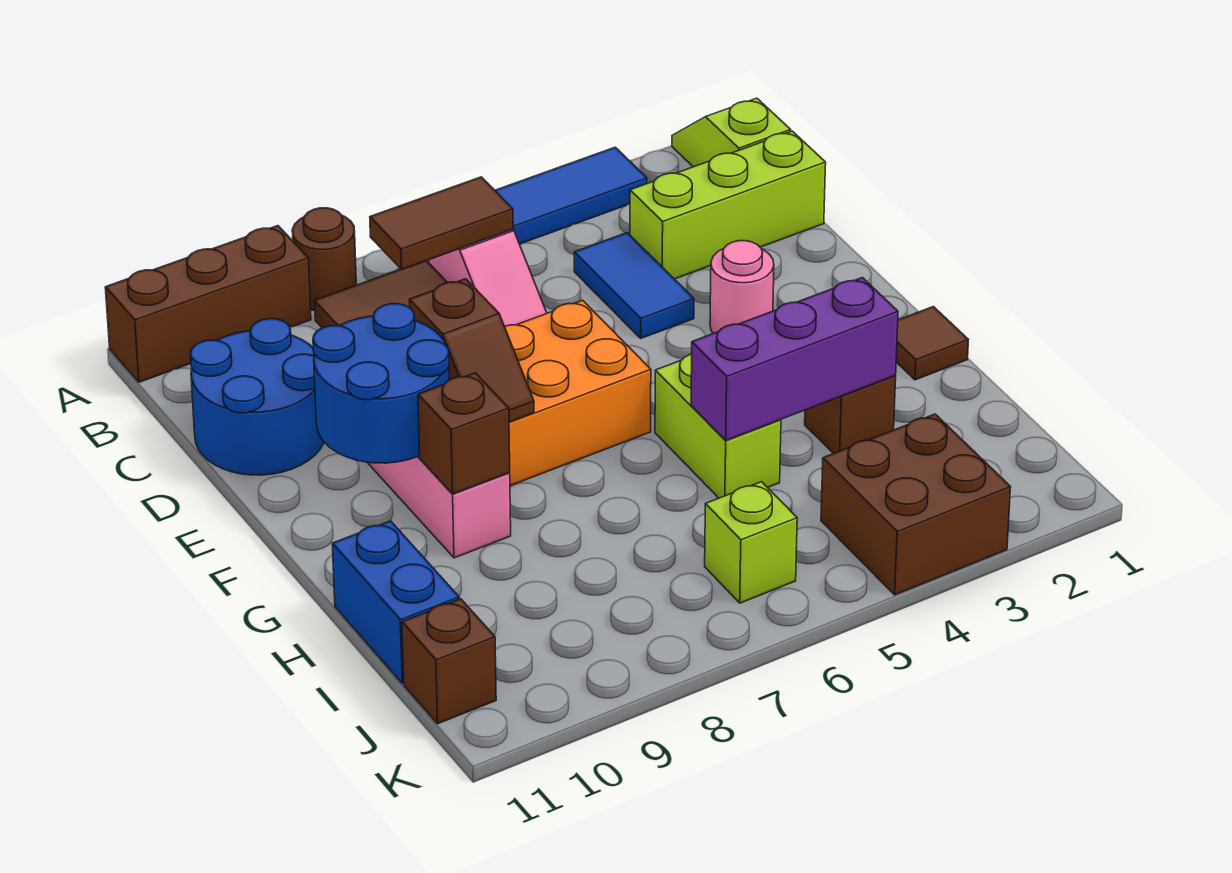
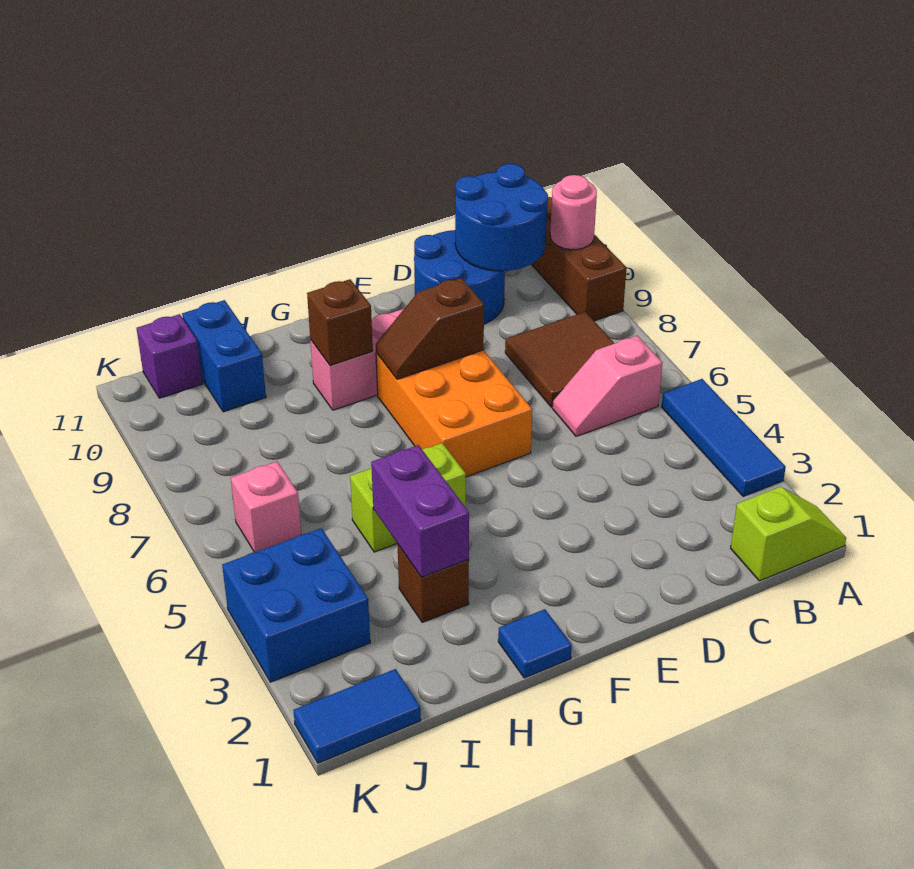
brown round brick A8 level 1 -> none
brown tile B6:B7 level 2 -> none
lime brick C1:C3 level 1 -> none
blue tile C4:D4 level 1 -> blue tile J1:K1 level 1
pink round brick E3 level 1 -> pink round brick A10 level 2
blue round brick E9:F10 level 2 -> blue round brick B10:C11 level 2
brown tile G1 level 1 -> blue tile G1 level 1
purple brick H3:H5 level 2 -> purple brick H3:H4 level 2
blue brick H11:I11 level 1 -> blue brick I10:I11 level 1
brown brick J3:K4 level 1 -> blue brick J3:K4 level 1
lime brick J6 level 1 -> pink brick J6 level 1
brown brick J11 level 1 -> purple brick J11 level 1

